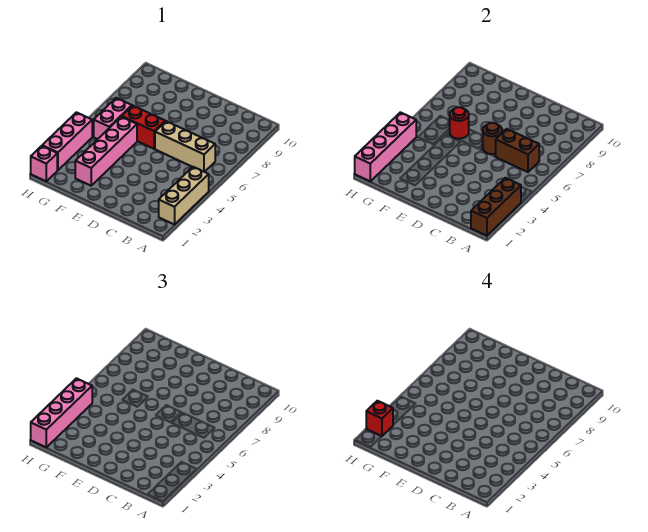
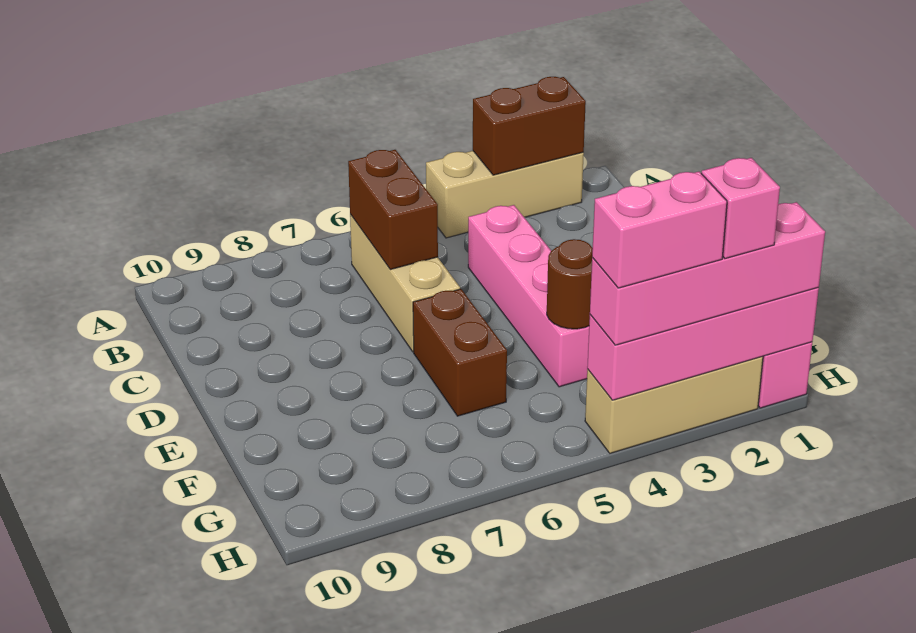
brown brick A1:A3 level 2 -> brown brick A2:A3 level 2
brown round brick D6 level 2 -> brown round brick F4 level 2
red brick E6:F6 level 1 -> brown brick E6:F6 level 1
pink brick F2:F5 level 1 -> pink brick C4:F4 level 1
red round brick F6 level 2 -> none
pink brick G5:G6 level 1 -> pink brick H3:H4 level 4
pink brick H2:H4 level 1 -> tan brick H2:H4 level 1
red brick H2 level 4 -> pink brick H2 level 4

